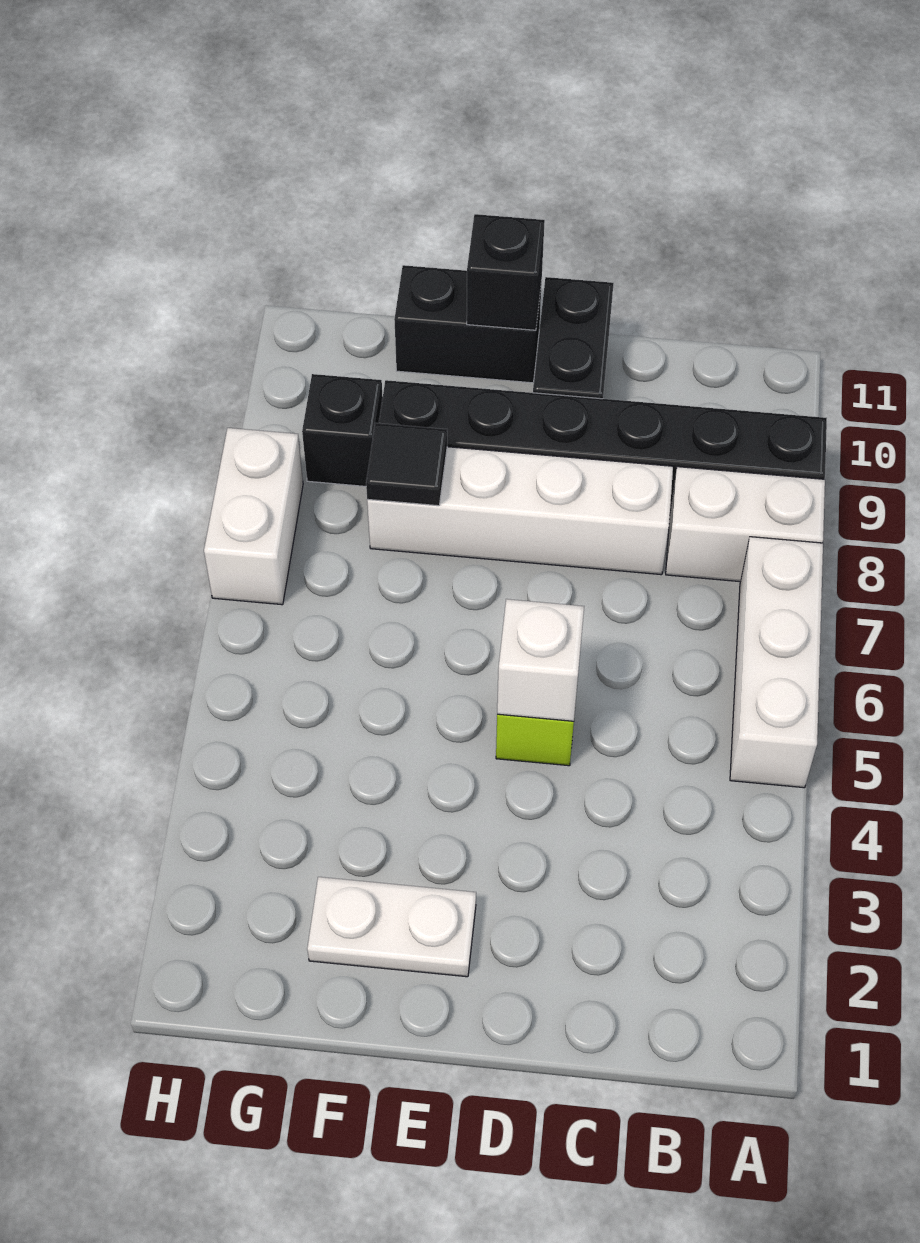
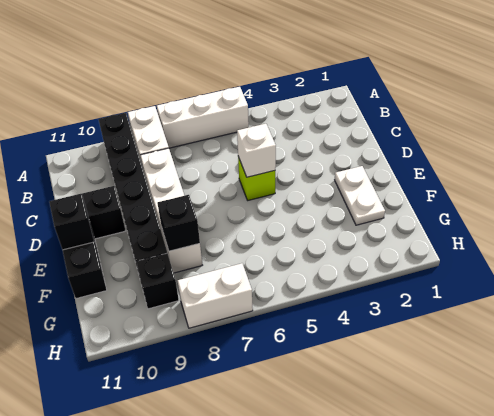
black tile F8 level 2 -> black brick F8 level 2

